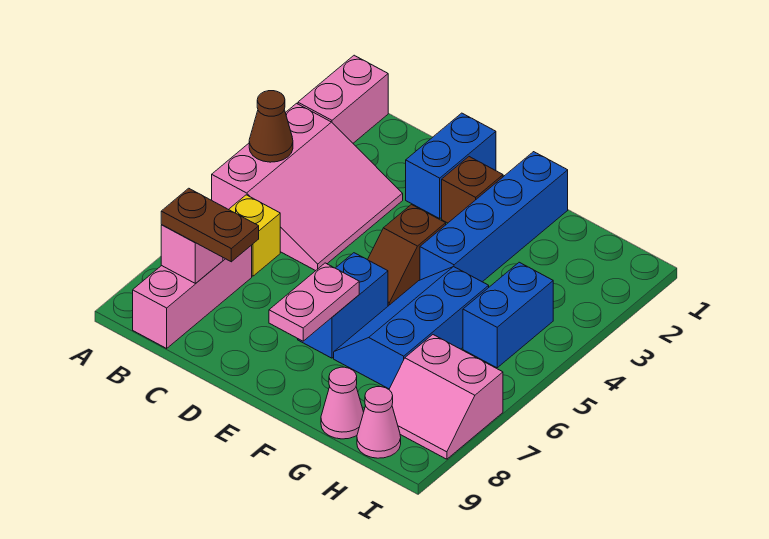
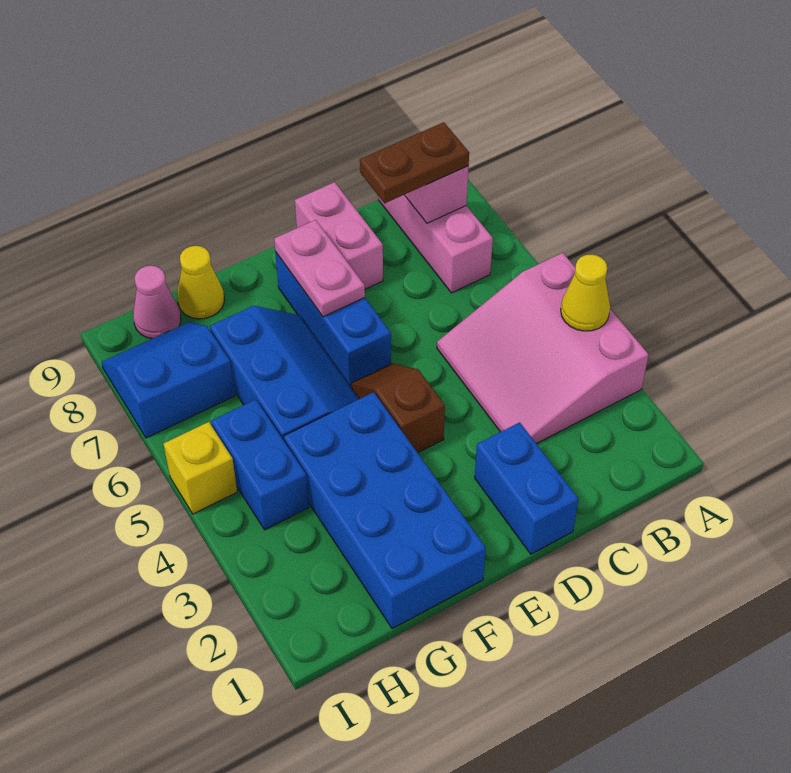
pink brick A1:A2 level 1 -> pink brick D8:D9 level 1
brown cone A4 level 2 -> yellow cone A4 level 2
yellow brick B6 level 1 -> yellow brick I5 level 1
brown brick E2 level 1 -> none
blue brick E6:E7 level 1 -> blue brick E6:E8 level 1
blue brick F1:F4 level 1 -> blue brick F1:G4 level 1
pink cone G9 level 1 -> yellow cone G9 level 1
pink slope H7:I8 level 1 top 7 -> blue slope H7:I8 level 1 top 7

